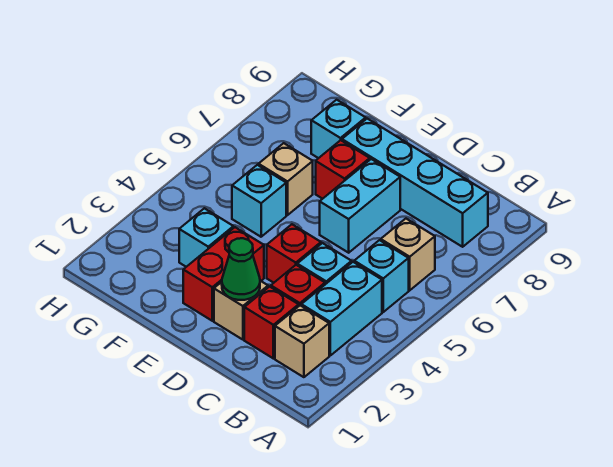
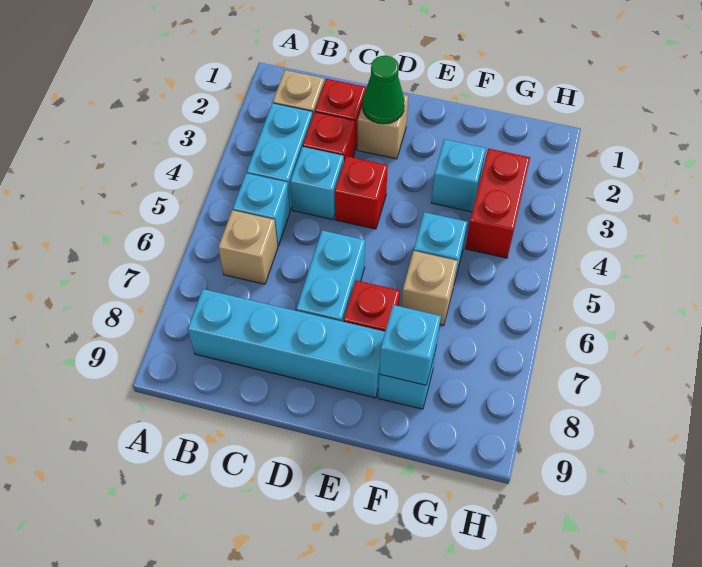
red brick E2:E3 level 1 -> red brick G3:G4 level 1
none -> cyan brick F8 level 2

